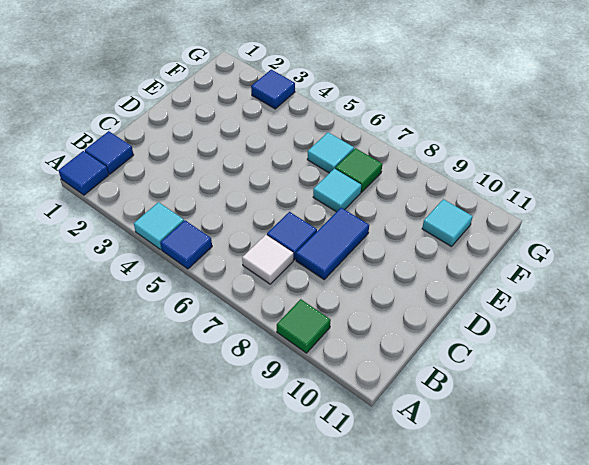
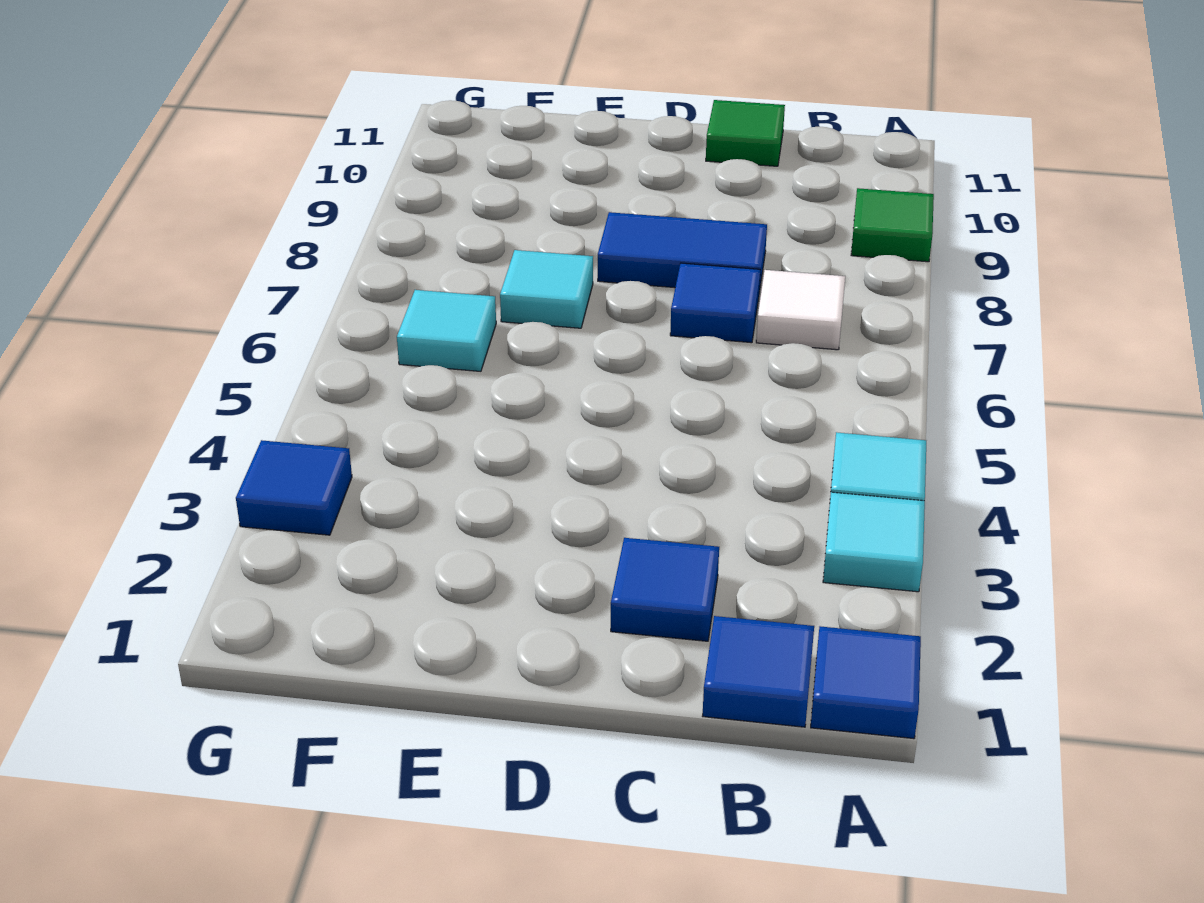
blue tile A5 level 1 -> blue tile C2 level 1
green tile F7 level 1 -> green tile C11 level 1
cyan tile F10 level 1 -> cyan tile A3 level 1

